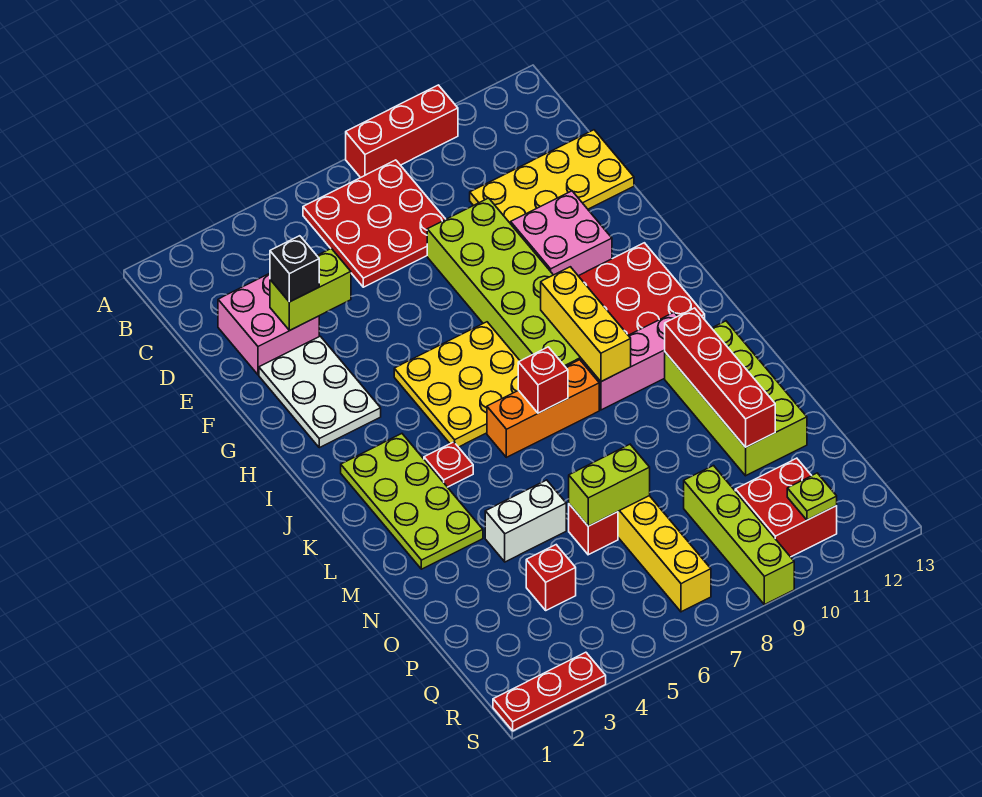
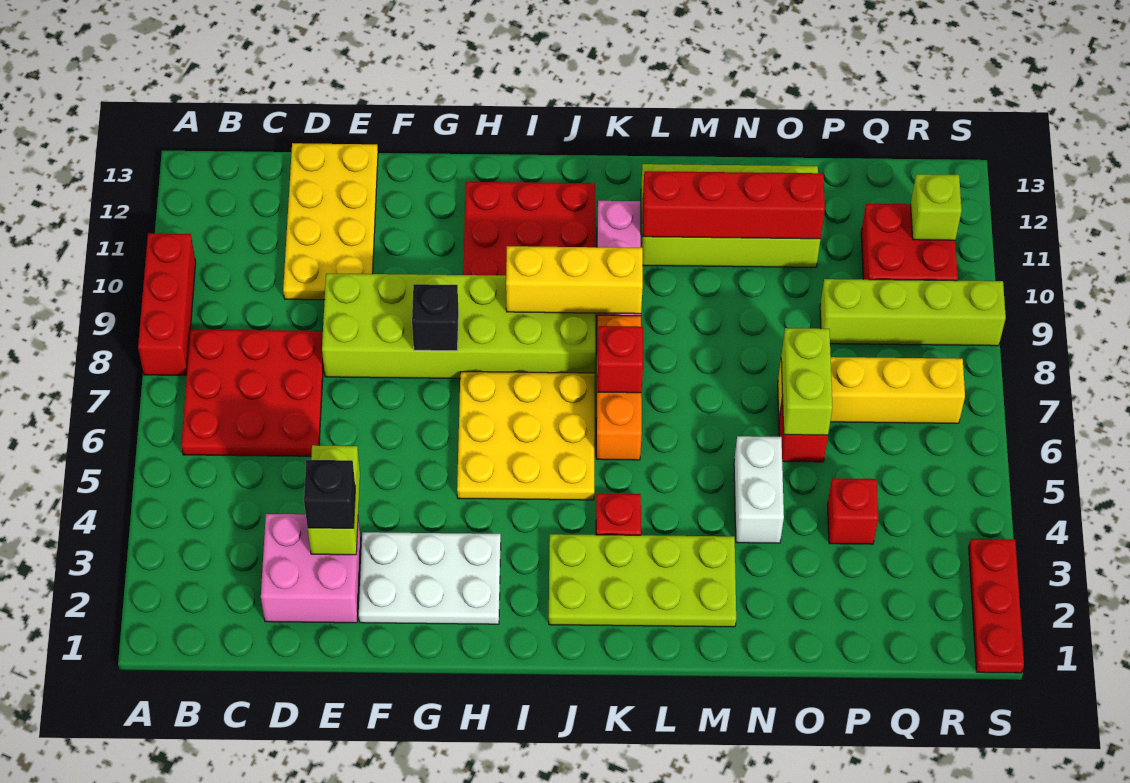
pink brick F10:G11 level 1 -> none
none -> black brick G8 level 2
lime plate R11 level 2 -> lime brick R11 level 2

